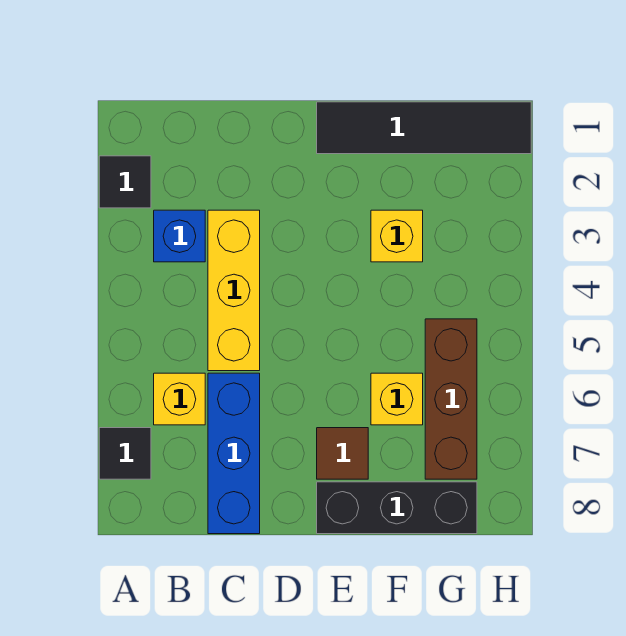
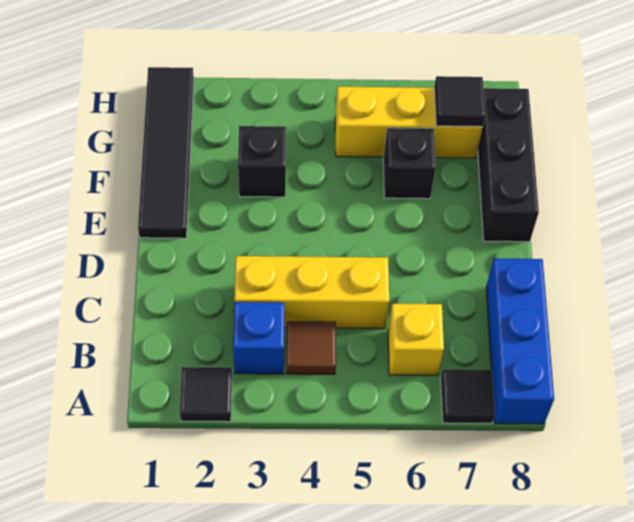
blue brick C6:C8 level 1 -> blue brick A8:C8 level 1
brown tile E7 level 1 -> brown tile B4 level 1
yellow brick F3 level 1 -> black brick F3 level 1
yellow brick F6 level 1 -> black brick F6 level 1
brown brick G5:G7 level 1 -> yellow brick G5:G7 level 1
none -> black tile G7 level 2

